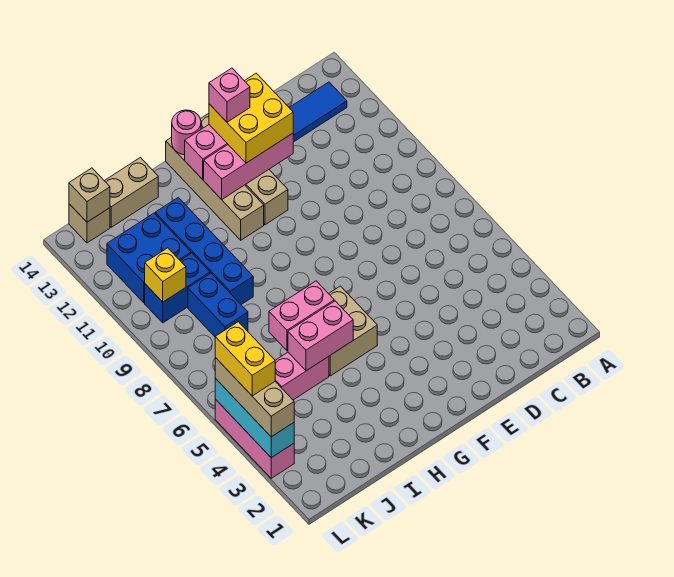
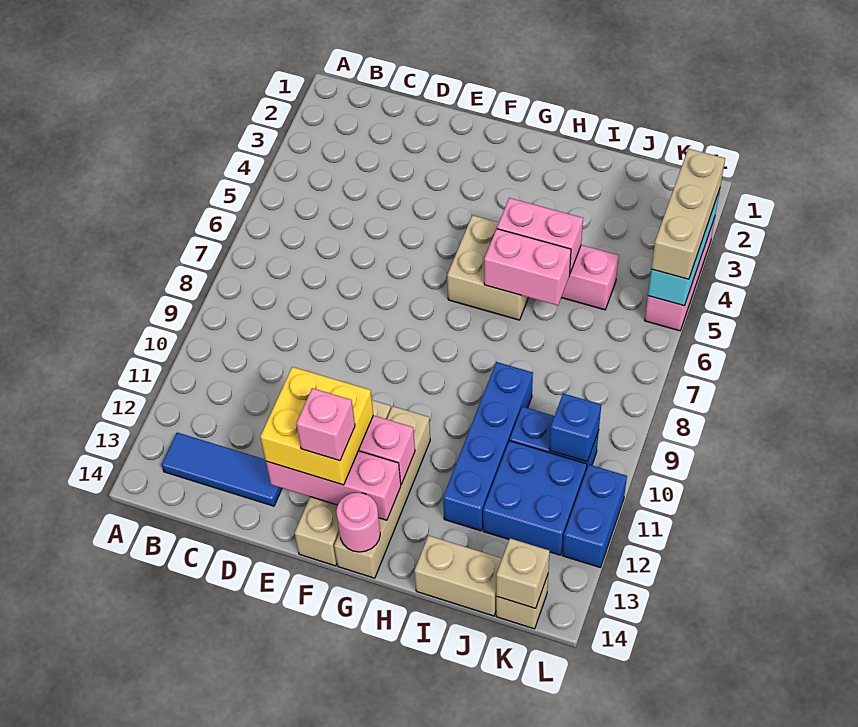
blue brick J8:J9 level 1 -> blue brick L11:L12 level 1
yellow brick K10 level 2 -> blue brick K10 level 2
yellow brick L4:L5 level 4 -> none

